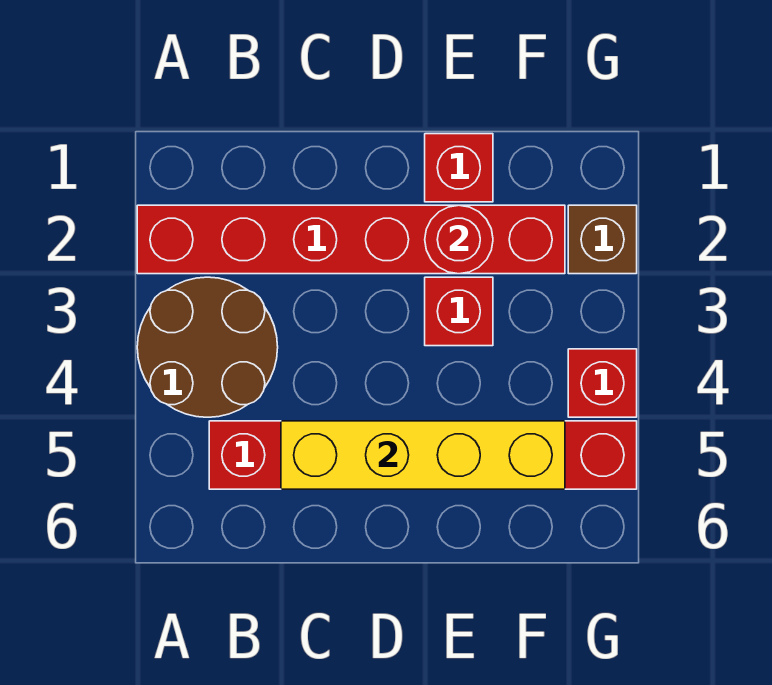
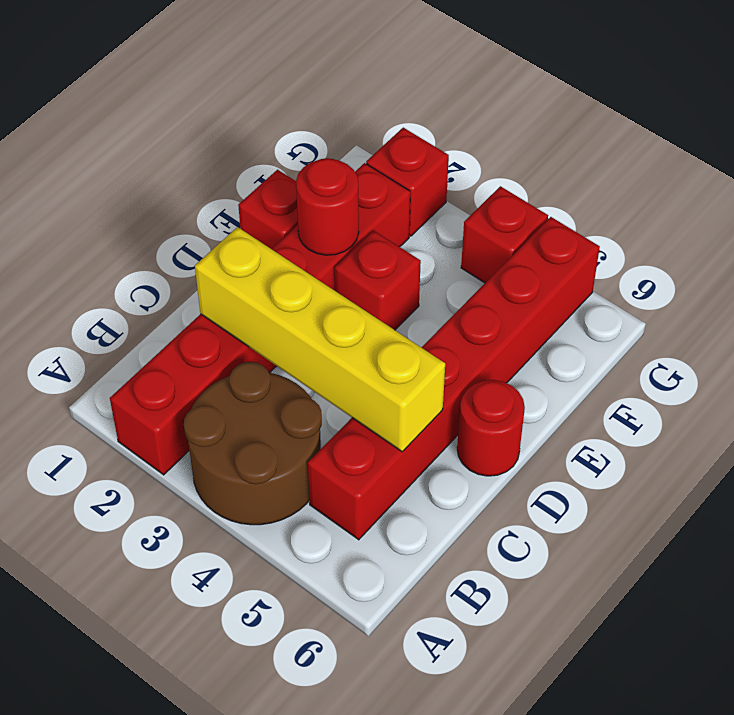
yellow brick C5:F5 level 2 -> yellow brick C2:C5 level 2
none -> red round brick D6 level 1
brown brick G2 level 1 -> red brick G2 level 1

